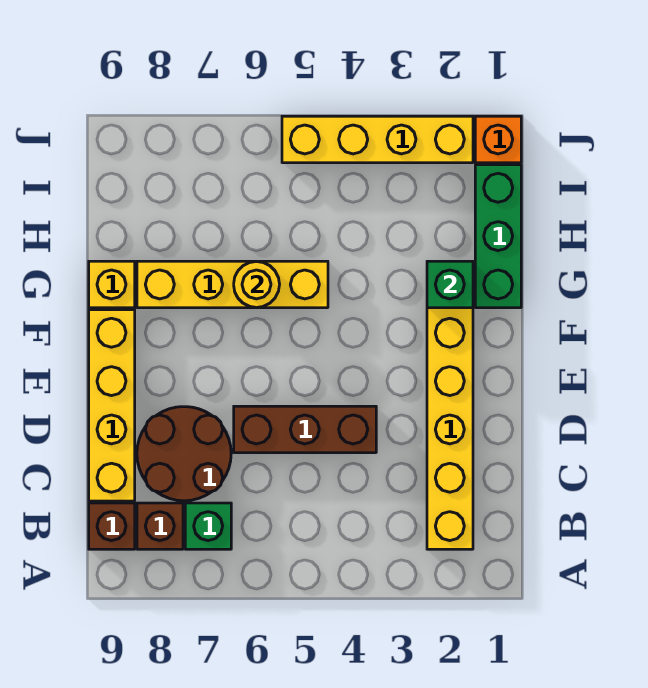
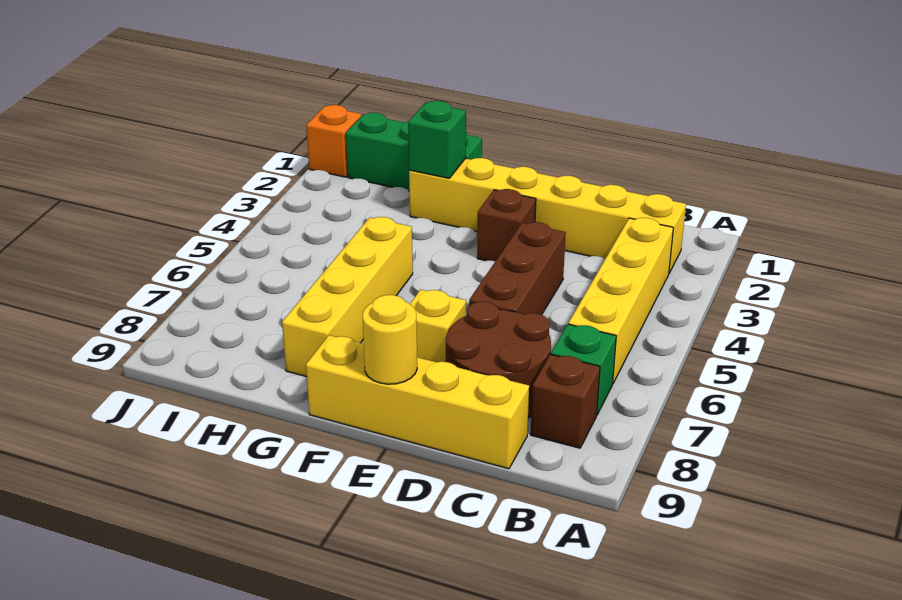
brown brick B9 level 1 -> brown brick E3 level 1
yellow round brick G6 level 2 -> yellow round brick E9 level 2
yellow brick G9 level 1 -> yellow brick E7 level 1
yellow brick J2:J5 level 1 -> yellow brick B3:B6 level 1

